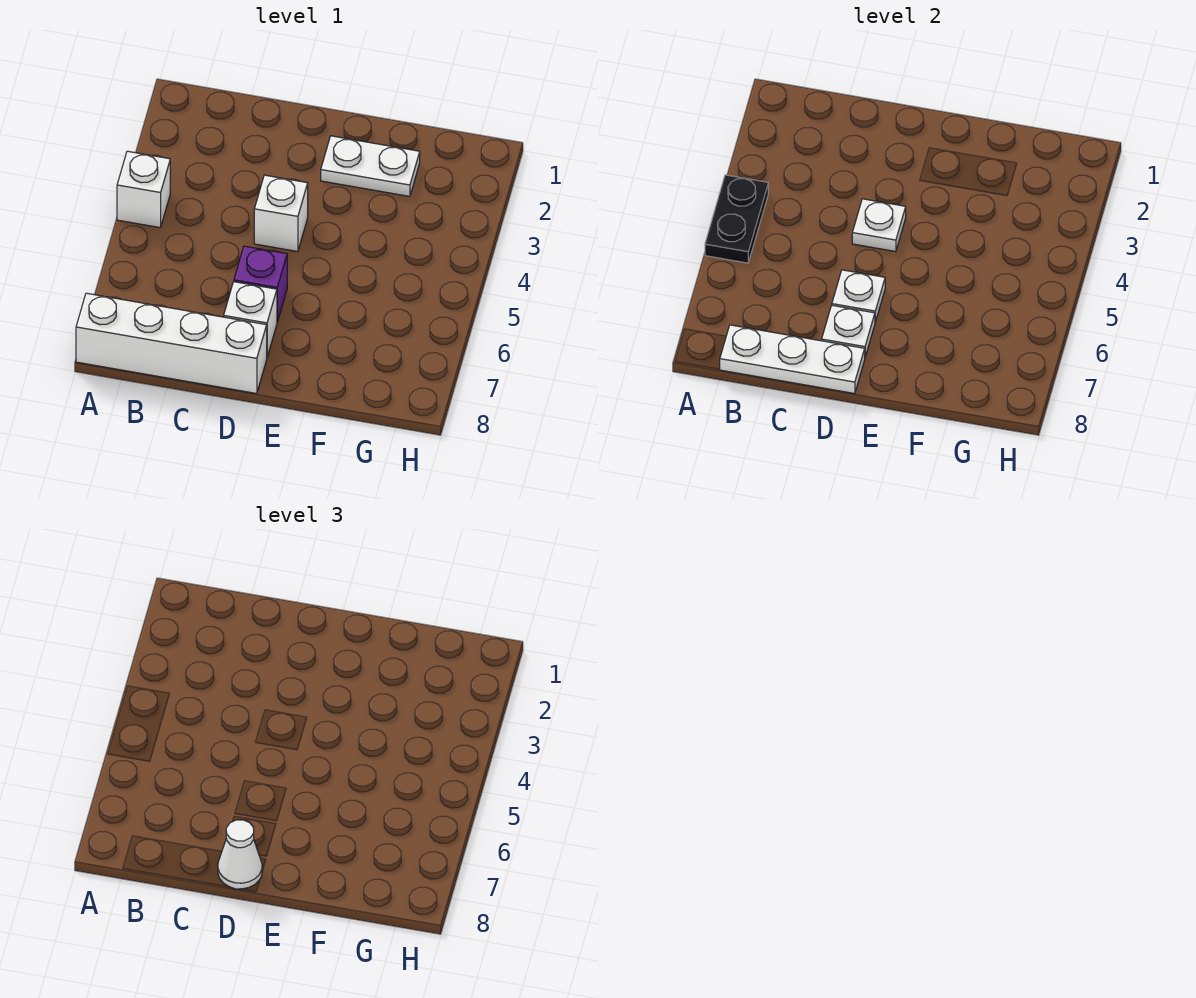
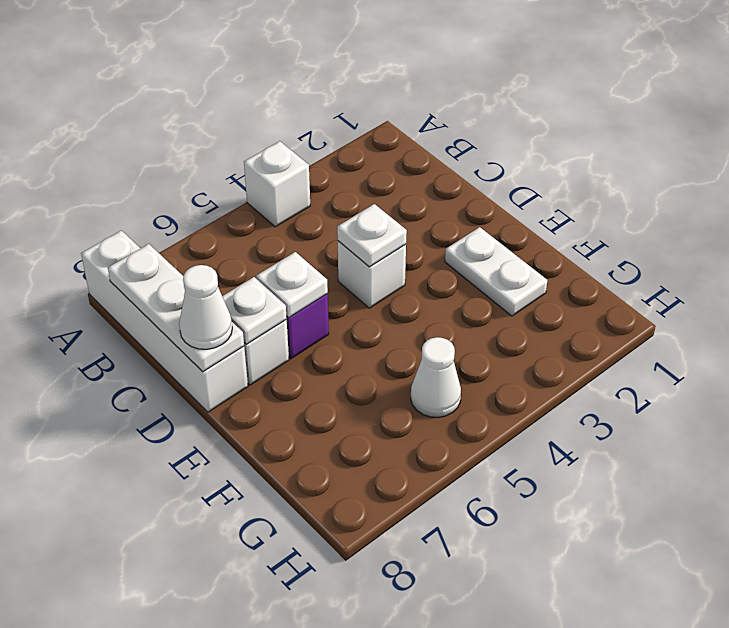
black plate A4:A5 level 2 -> none
none -> white cone G5 level 1

